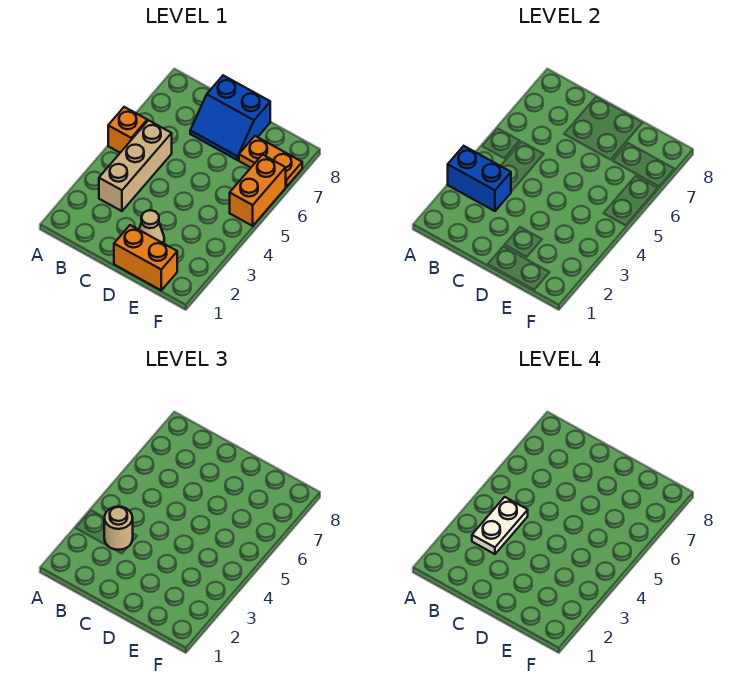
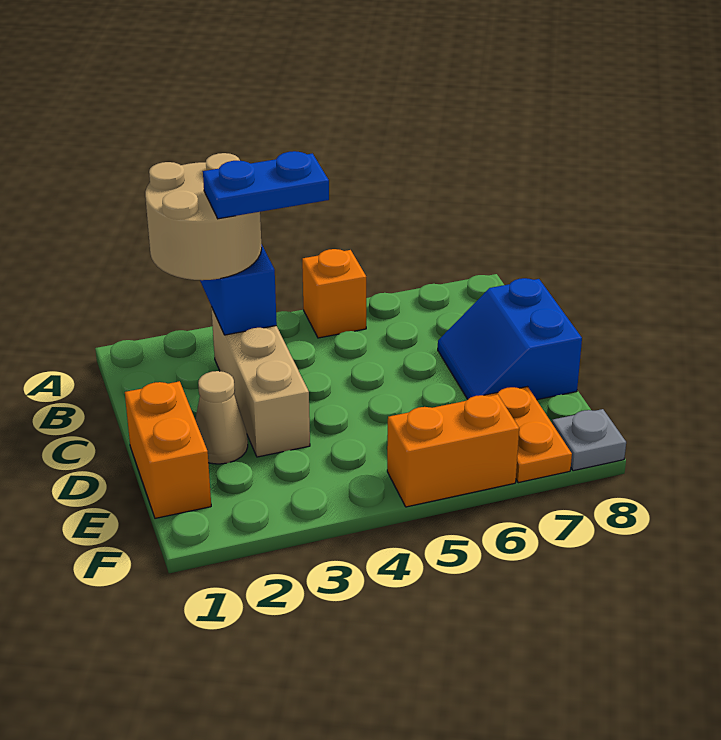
tan brick B3:B5 level 1 -> tan brick B3:D3 level 1
tan round brick B3 level 3 -> tan round brick A2:B3 level 3
white plate B3:B4 level 4 -> blue plate B3:B4 level 4
none -> grey plate F8 level 1

